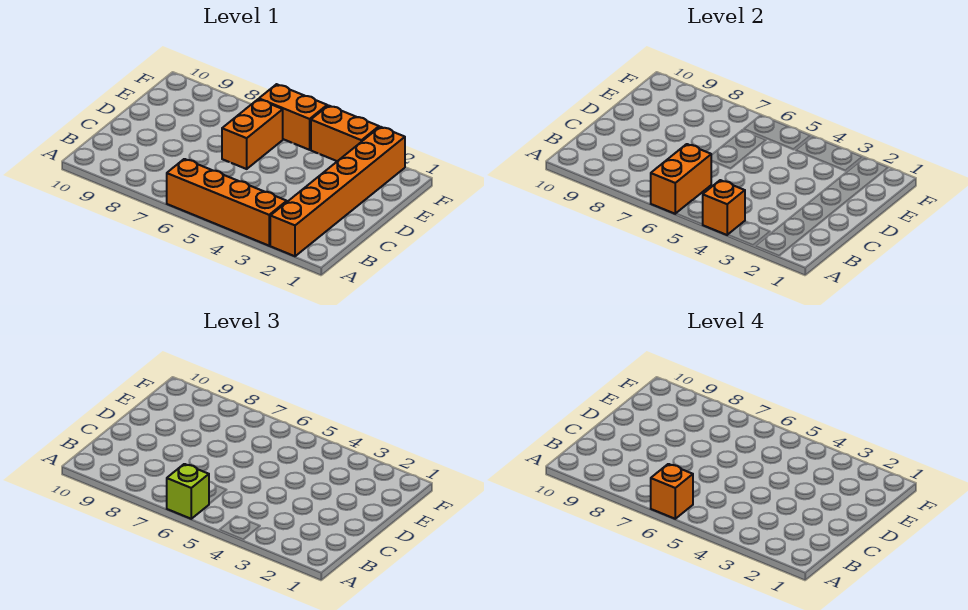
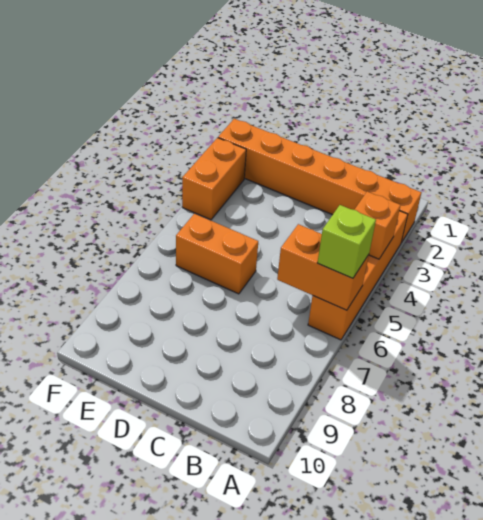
orange brick A6 level 4 -> none
orange brick F5:F6 level 1 -> none

